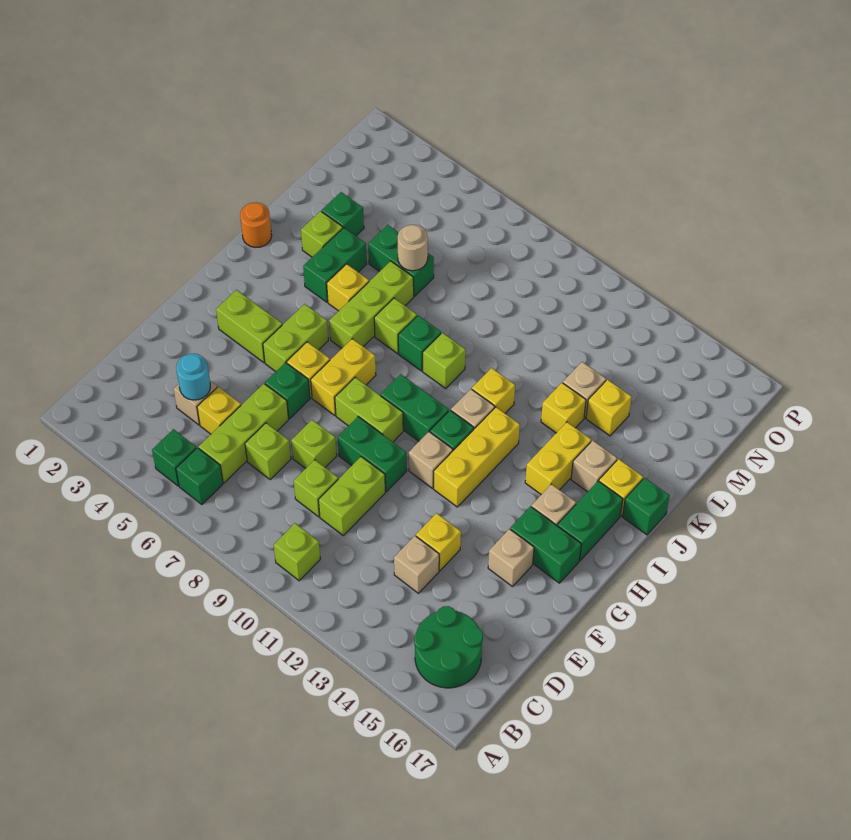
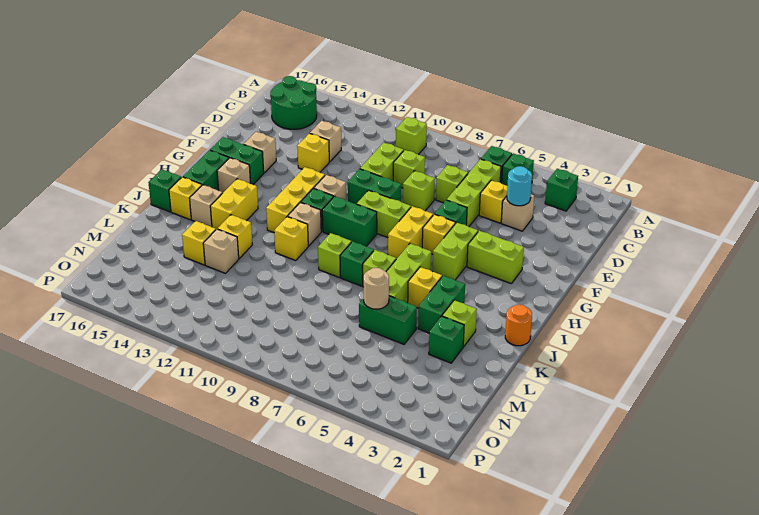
none -> green brick B3 level 1

